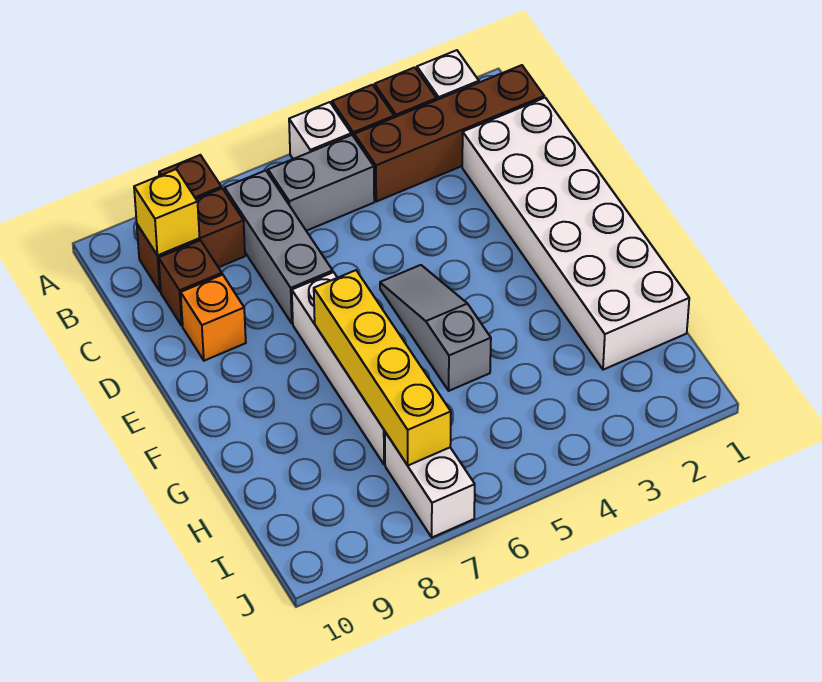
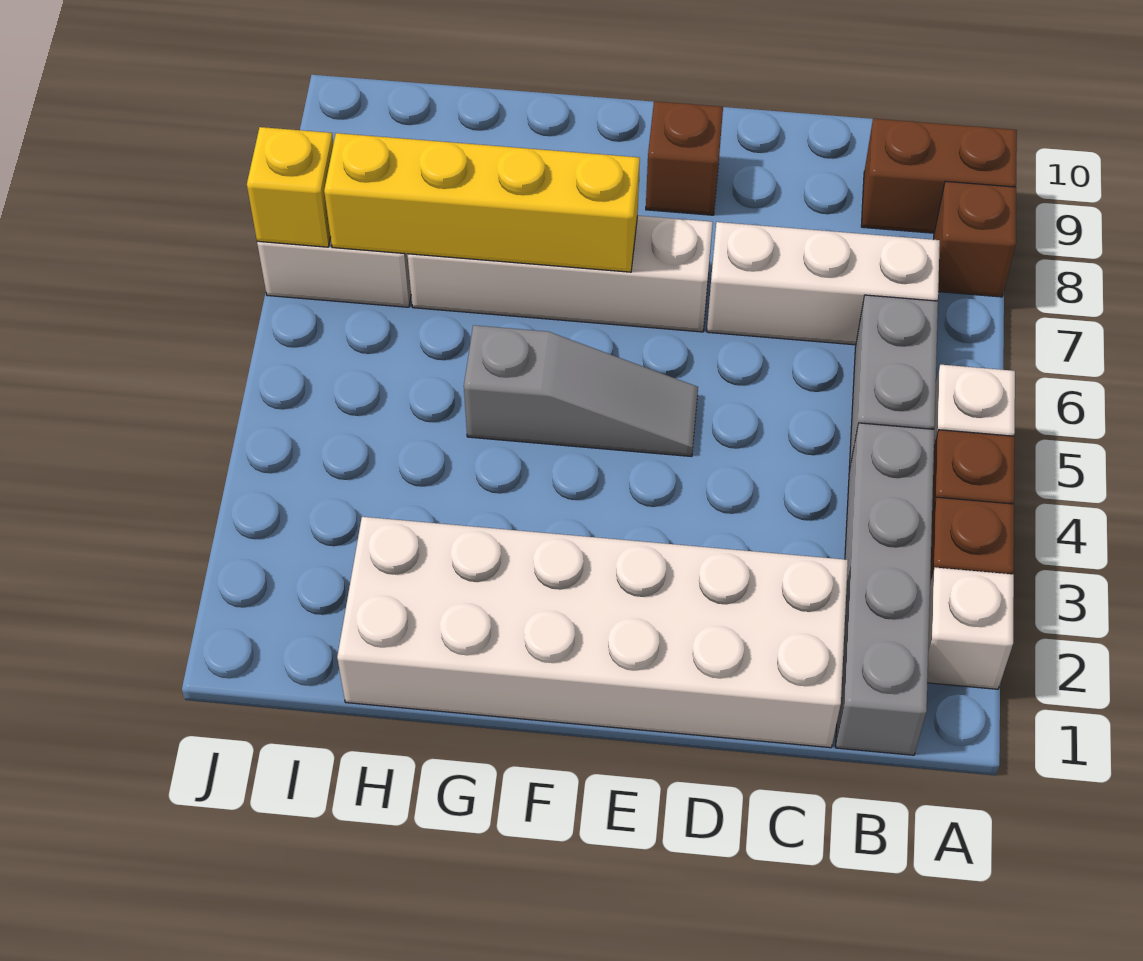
brown brick B1:B4 level 1 -> grey brick B1:B4 level 1
grey brick B7:D7 level 1 -> white brick B7:D7 level 1
brown brick B8:B9 level 1 -> brown brick A9:B9 level 1
yellow brick B9 level 2 -> yellow brick J7 level 2
brown brick C9 level 1 -> brown brick E9 level 1
orange brick D9 level 1 -> none

